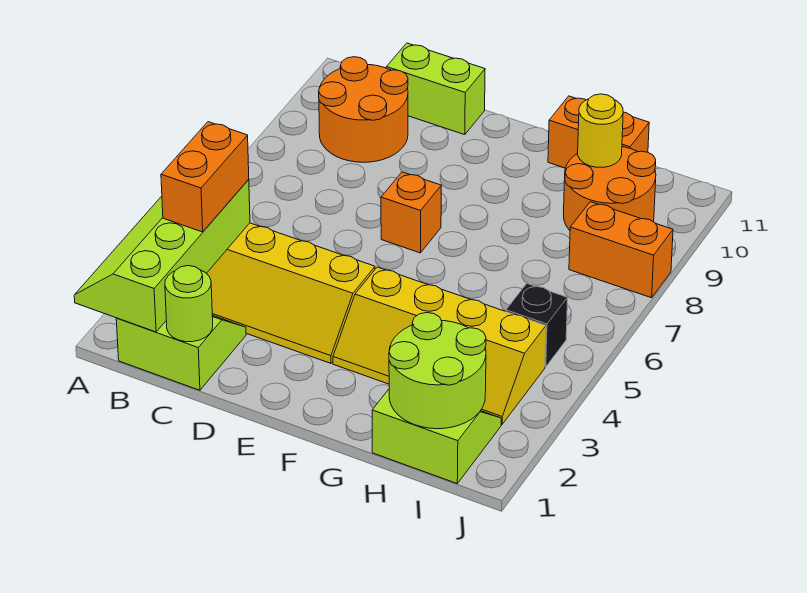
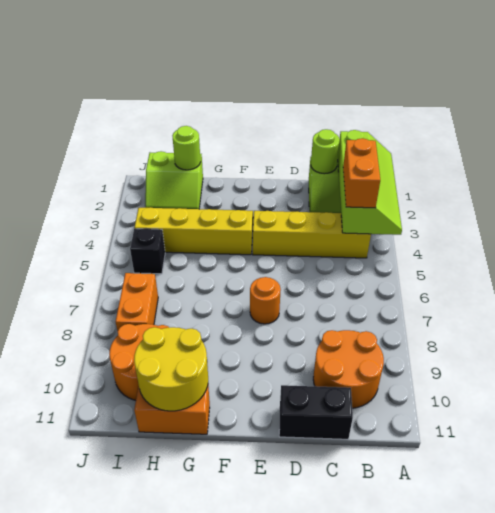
lime brick C11:D11 level 1 -> black brick C11:D11 level 1
orange brick E7 level 1 -> orange round brick E7 level 1
lime round brick H1:I2 level 2 -> lime round brick H1 level 2
yellow round brick H10 level 2 -> yellow round brick G10:H11 level 2
orange brick I8:J8 level 1 -> orange brick I7:I8 level 1

